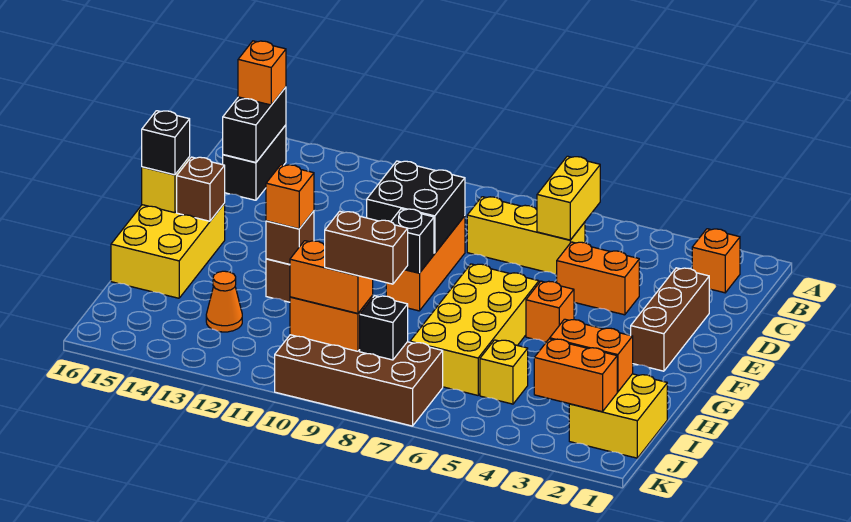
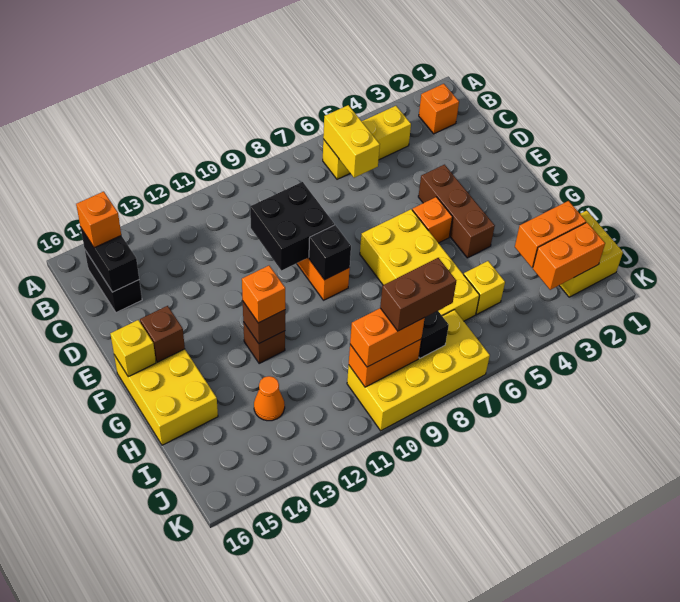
yellow brick C6:C8 level 1 -> yellow brick B4:B6 level 1
brown brick D2:F2 level 1 -> brown brick E4:G4 level 1
orange brick D4:D5 level 1 -> none
black brick F16 level 3 -> none
brown brick J7:K10 level 1 -> yellow brick J7:K10 level 1

